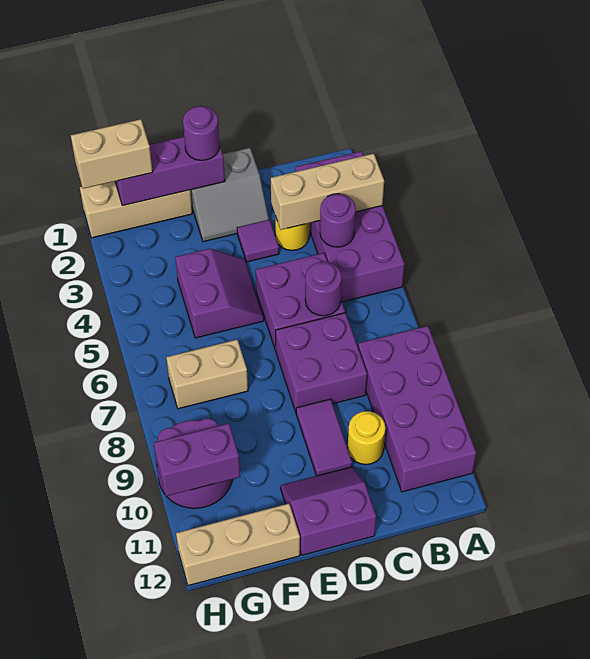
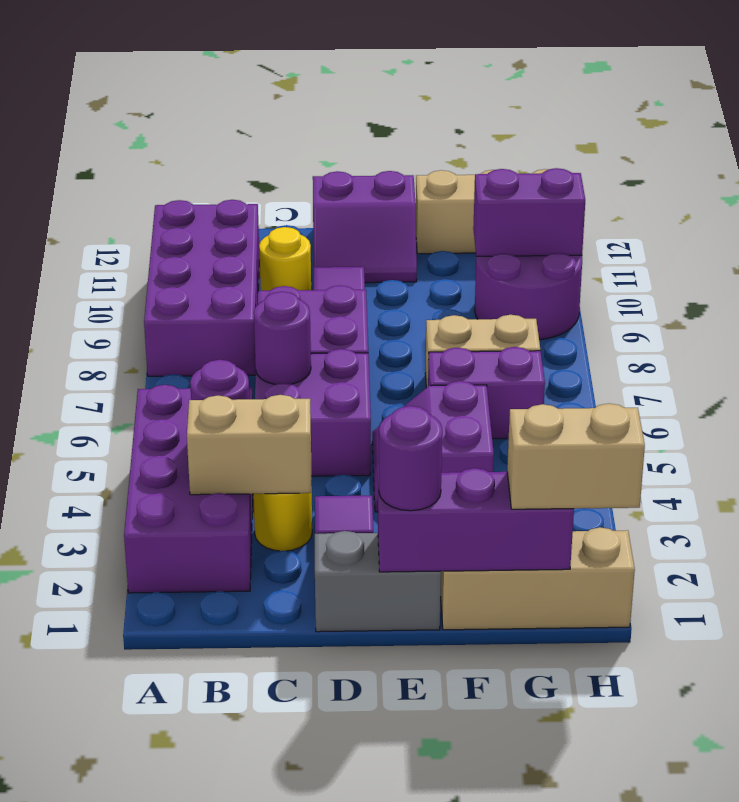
tan brick A3:C3 level 2 -> tan brick B3:C3 level 2
none -> purple brick F6:G6 level 1

